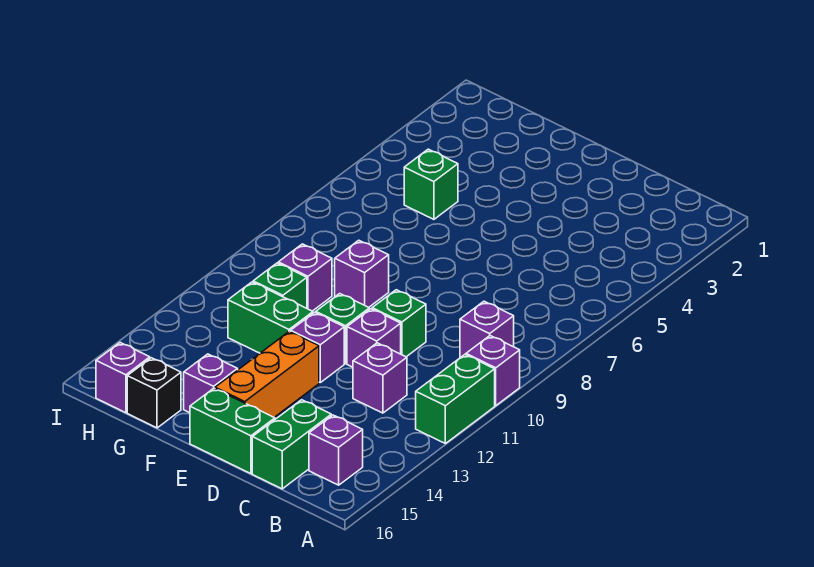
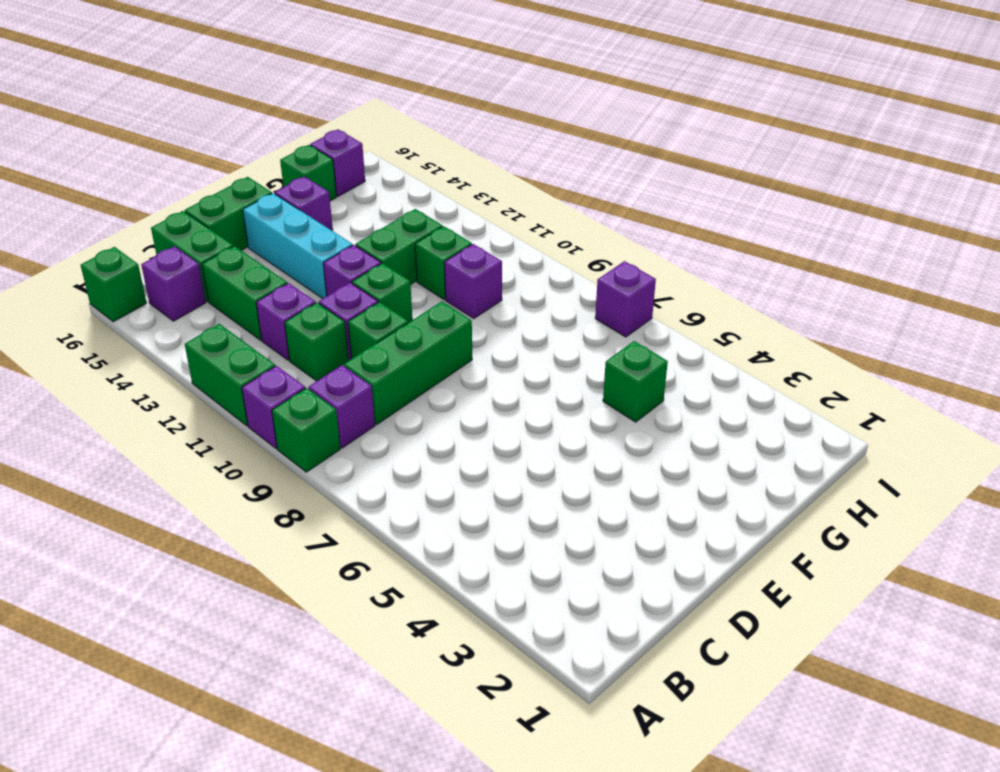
none -> green brick A9 level 1
none -> green brick A16 level 1
none -> green brick C9:E9 level 1
none -> green brick C11 level 1
none -> green brick C13:C14 level 1
orange brick E13:E15 level 1 -> cyan brick E13:E15 level 1
purple brick F9 level 1 -> purple brick I7 level 1
black brick G16 level 1 -> green brick G16 level 1

